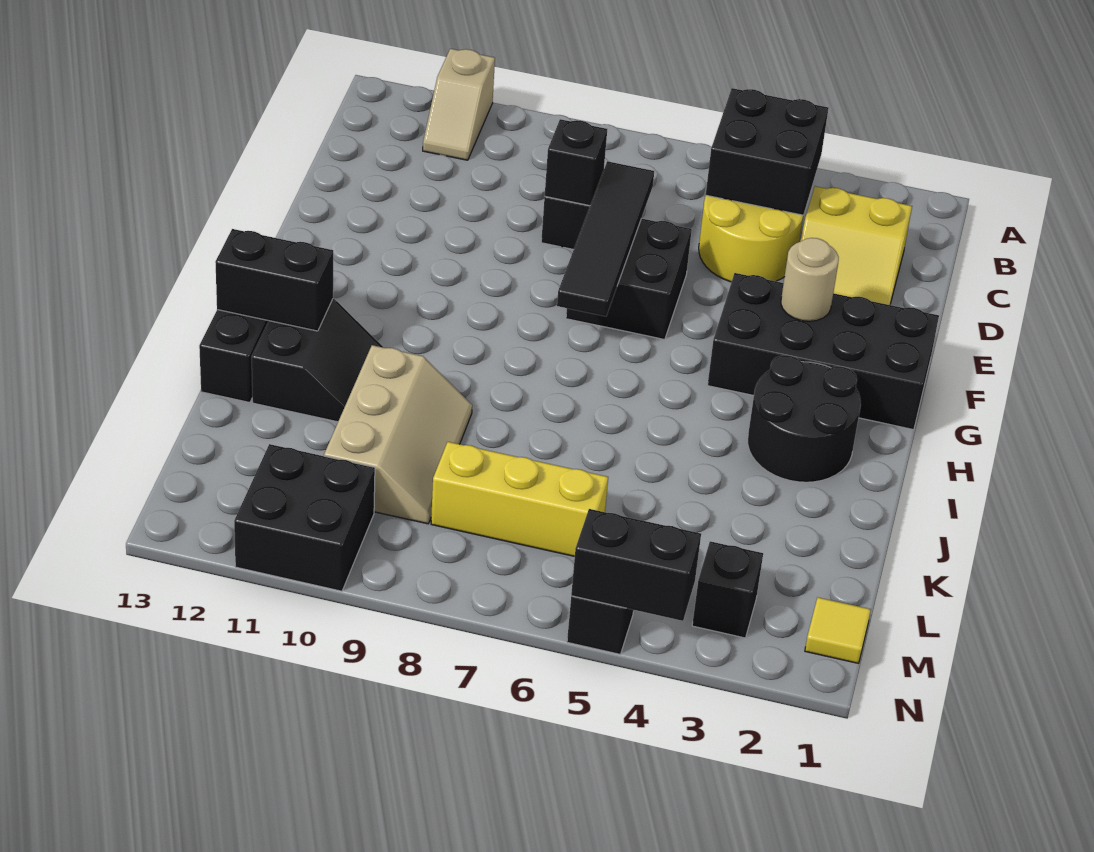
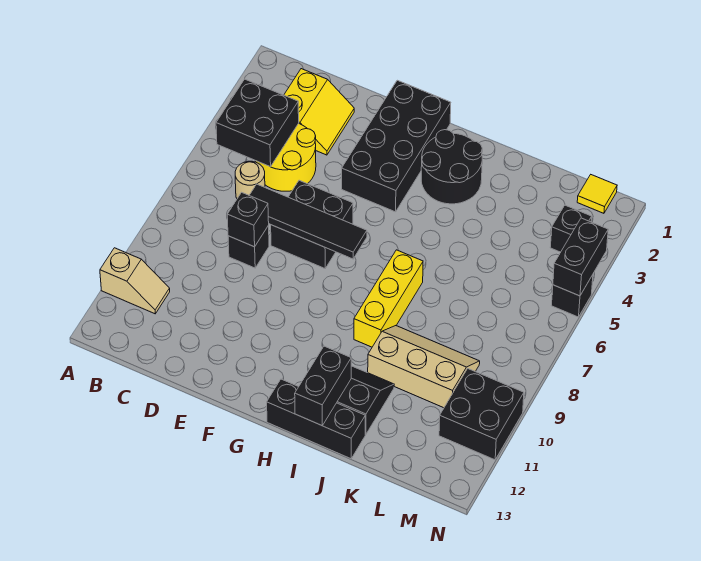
tan round brick F3 level 2 -> tan round brick C6 level 1
yellow brick L6:L8 level 1 -> yellow brick I7:I9 level 1

